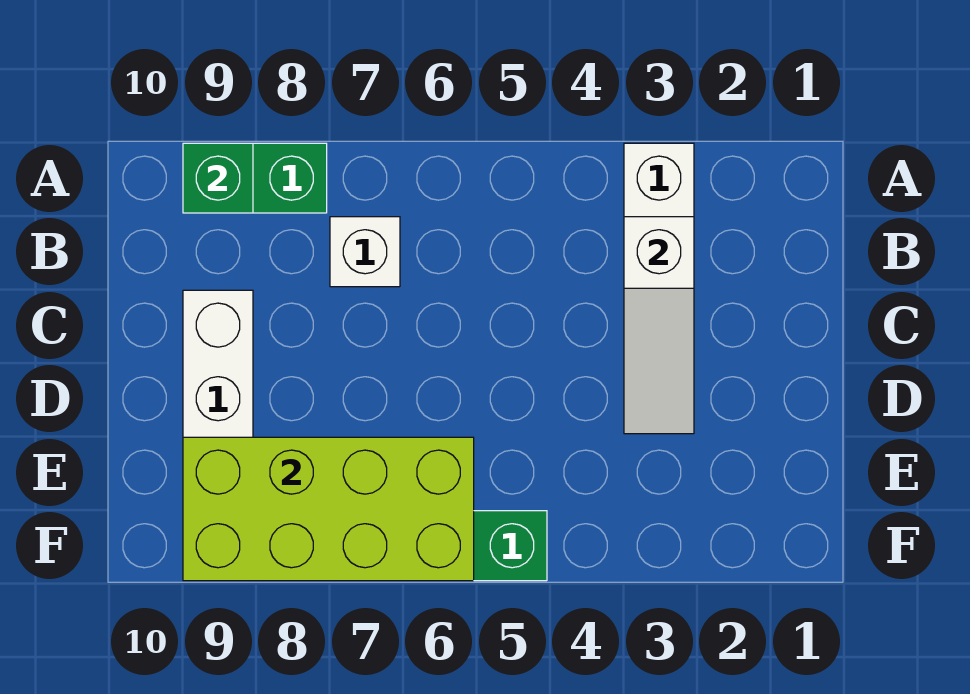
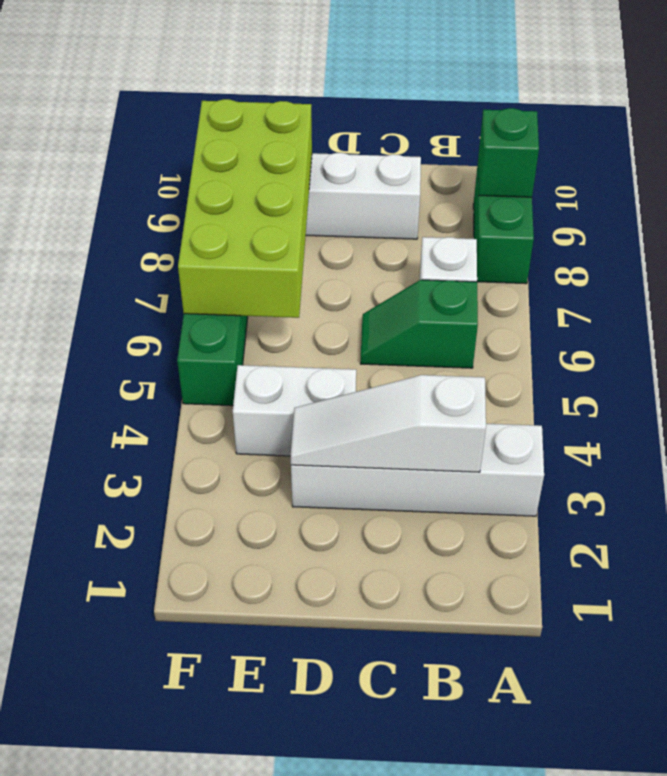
none -> green slope B6:C6 level 1 top B
none -> white brick D4:E4 level 1

